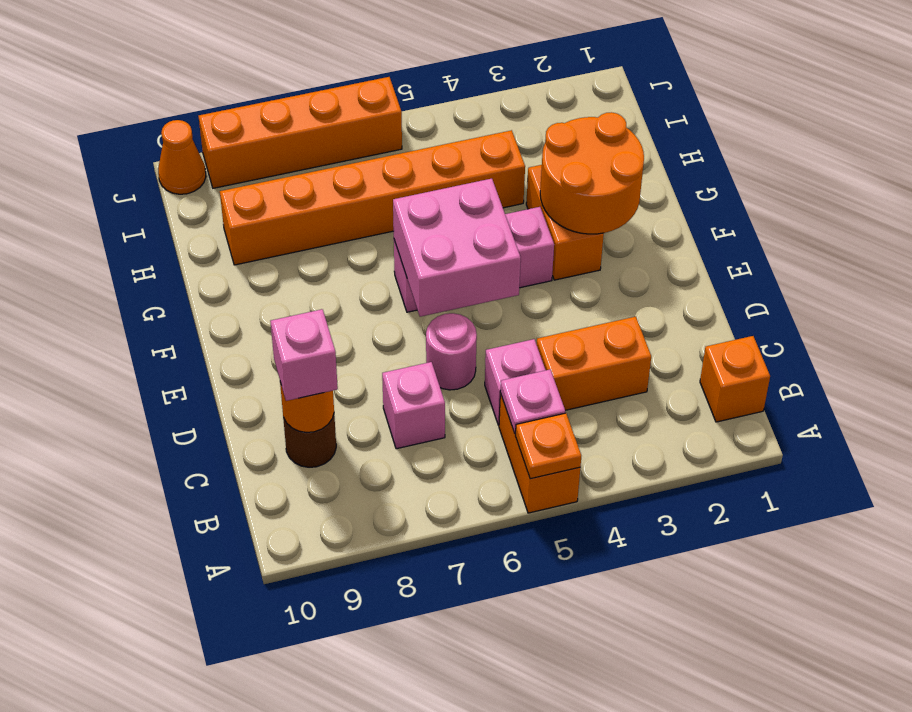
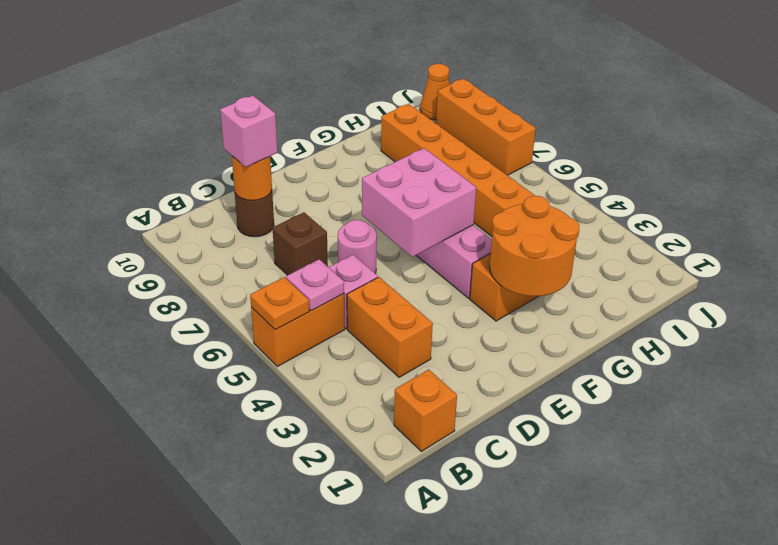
pink brick C7 level 1 -> brown brick C7 level 1
orange brick J6:J9 level 1 -> orange brick J7:J9 level 1

